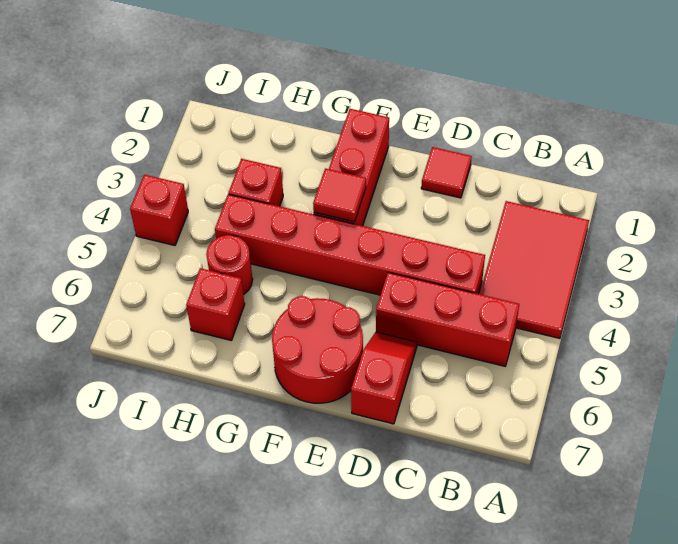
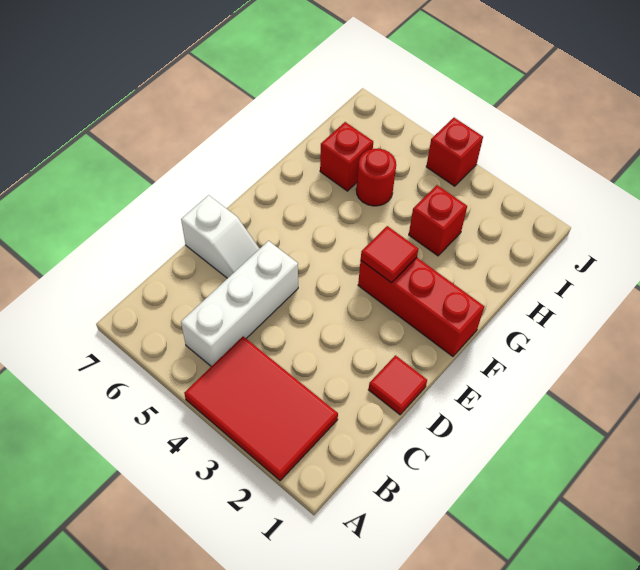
red brick B5:D5 level 1 -> white brick B5:D5 level 1
red brick C4:H4 level 1 -> none
red slope D6:D7 level 1 top 7 -> white slope D6:D7 level 1 top 7
red round brick E6:F7 level 1 -> none

